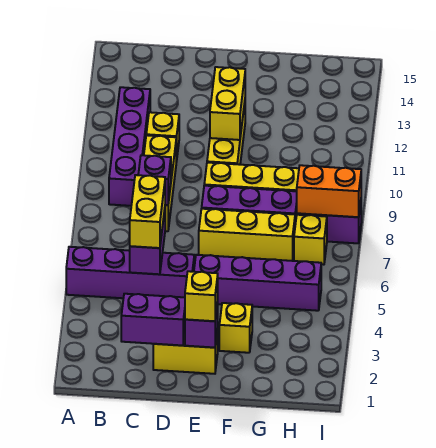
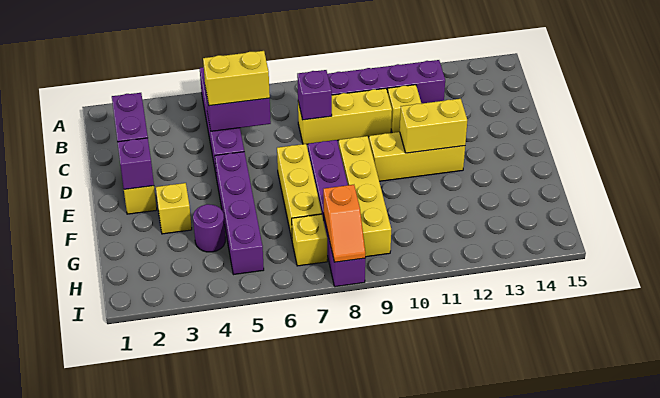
yellow brick E2 level 3 -> none
none -> purple round brick G4 level 1
orange brick H8:I8 level 2 -> orange slope H8:I8 level 2 top H

